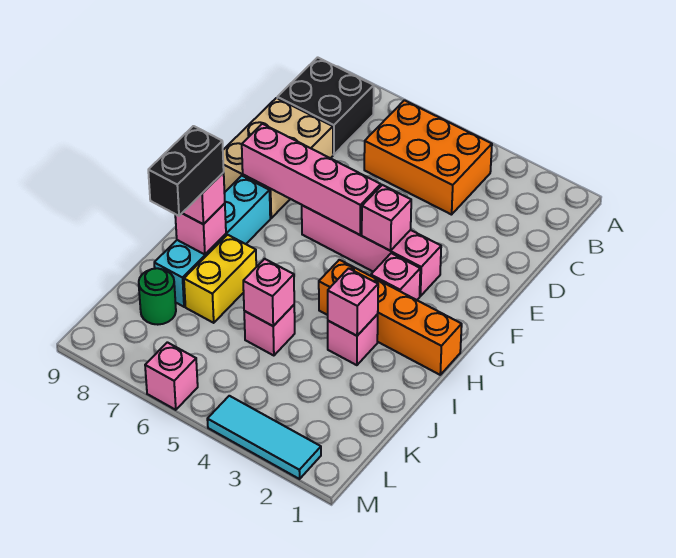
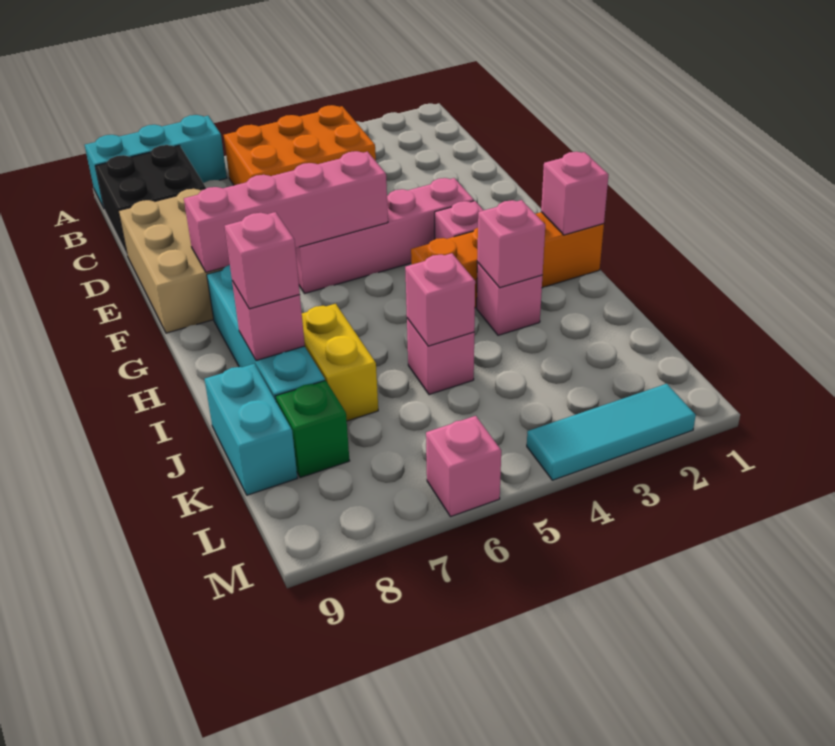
none -> cyan brick A7:A9 level 1
pink brick F4 level 2 -> pink brick H1 level 2
black brick I8:J8 level 4 -> none
none -> cyan brick J9:K9 level 1
green round brick K8 level 1 -> green brick K8 level 1

